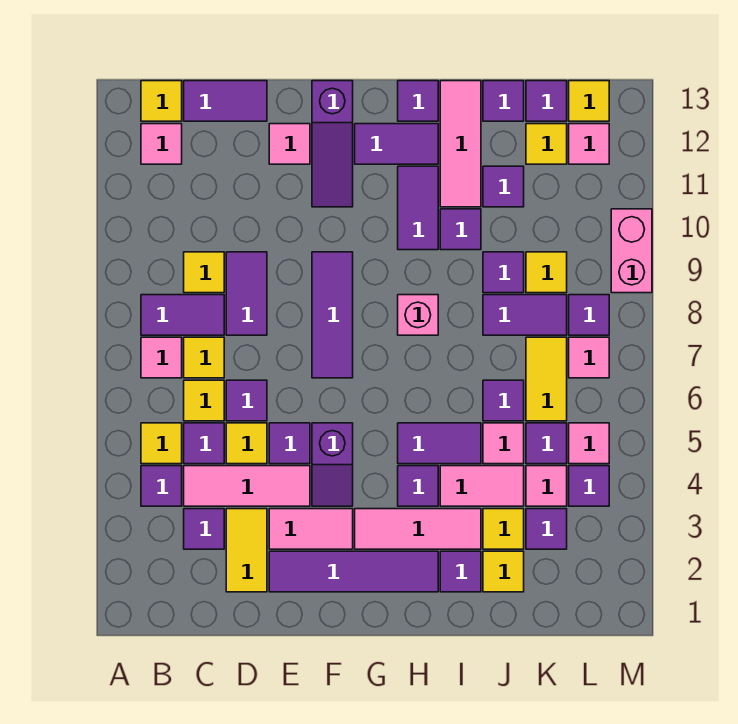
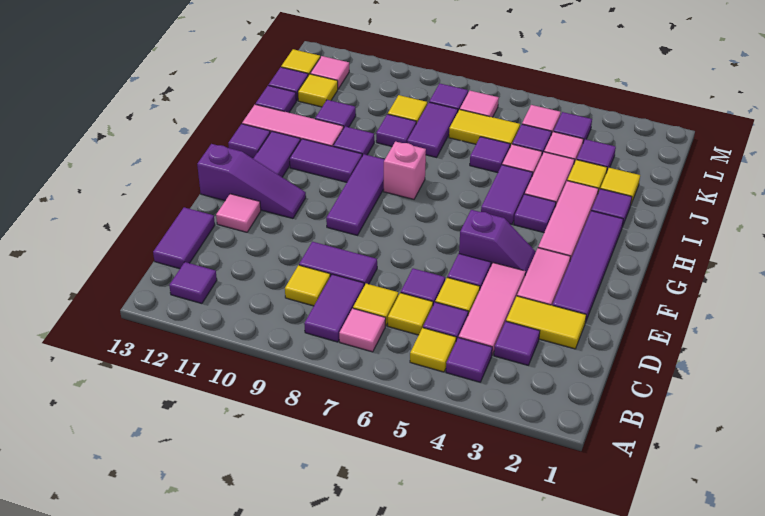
pink tile B12 level 1 -> purple tile B12 level 1
yellow tile B13 level 1 -> none
purple tile F7:F9 level 1 -> purple tile F9:H9 level 1
pink brick M9:M10 level 1 -> none

